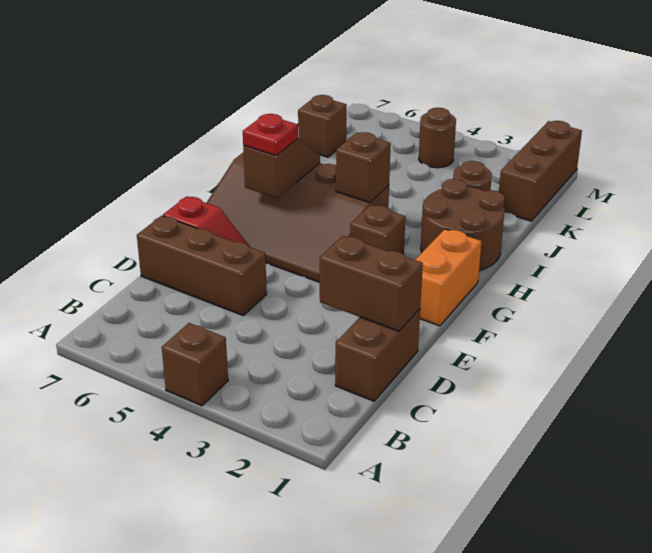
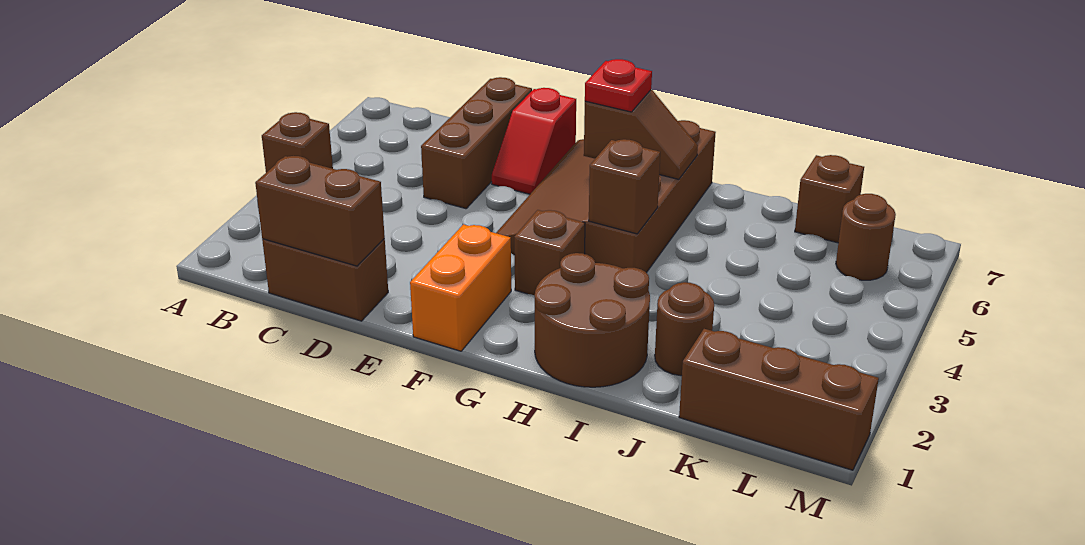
brown brick D1:D2 level 2 -> brown brick C1:D1 level 2
orange brick F1:G1 level 1 -> orange brick F1:F2 level 1
brown round brick L4 level 1 -> brown round brick L6 level 1

